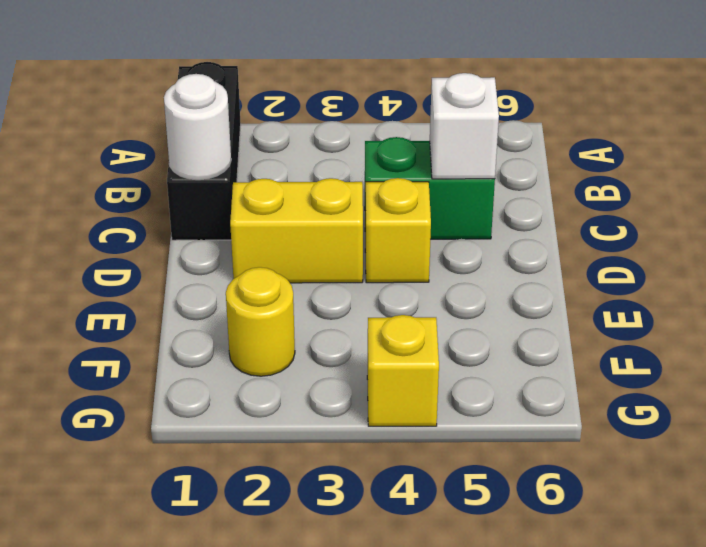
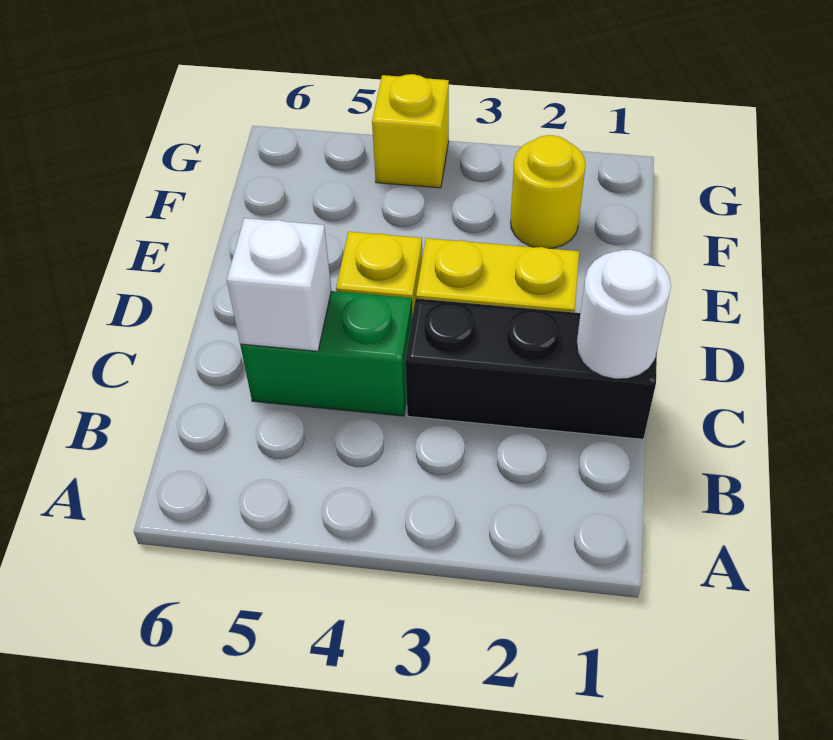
black brick A1:C1 level 1 -> black brick C1:C3 level 1

